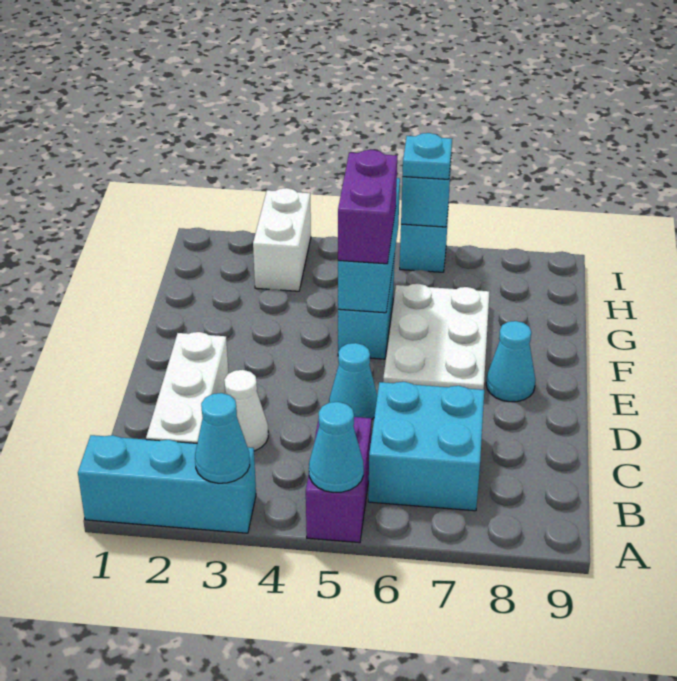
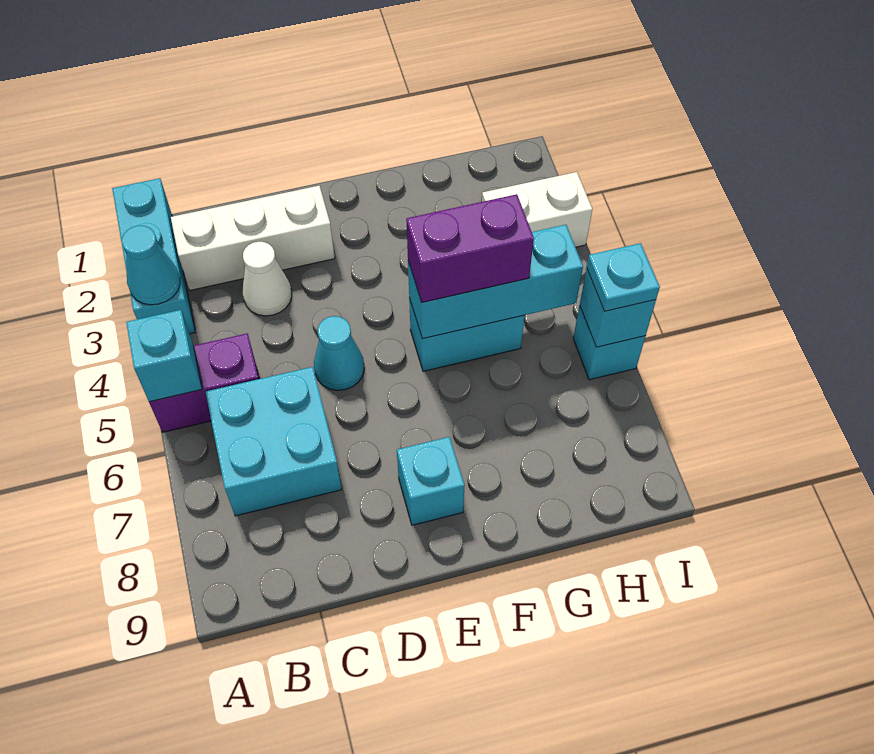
cyan cone A5 level 2 -> cyan brick A5 level 2
white plate E6:G7 level 1 -> none
cyan cone E8 level 1 -> cyan brick E8 level 1

